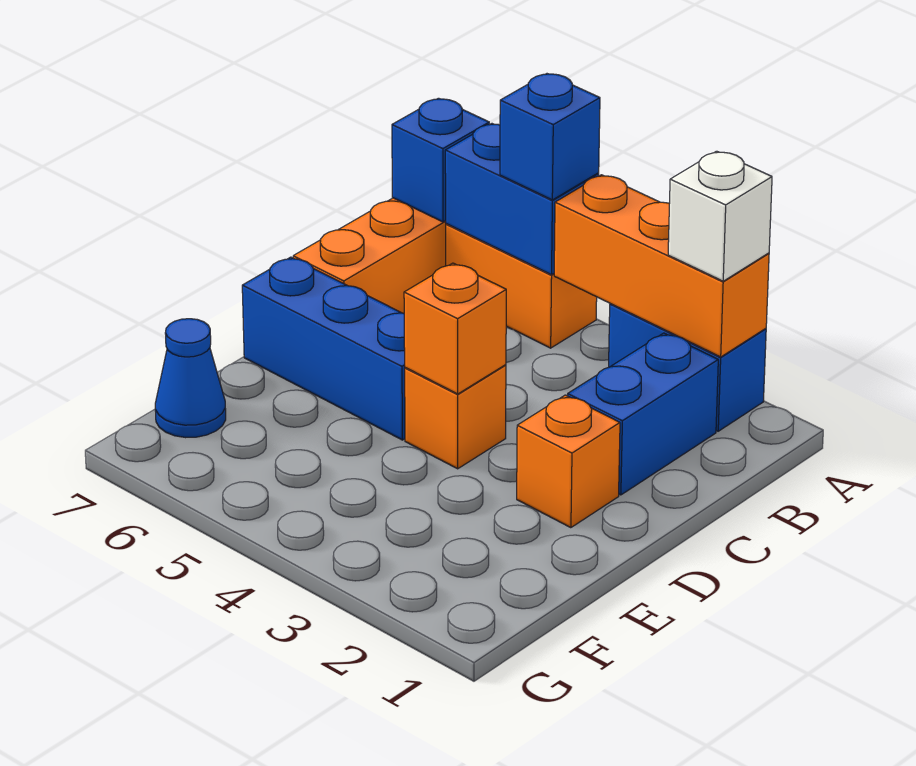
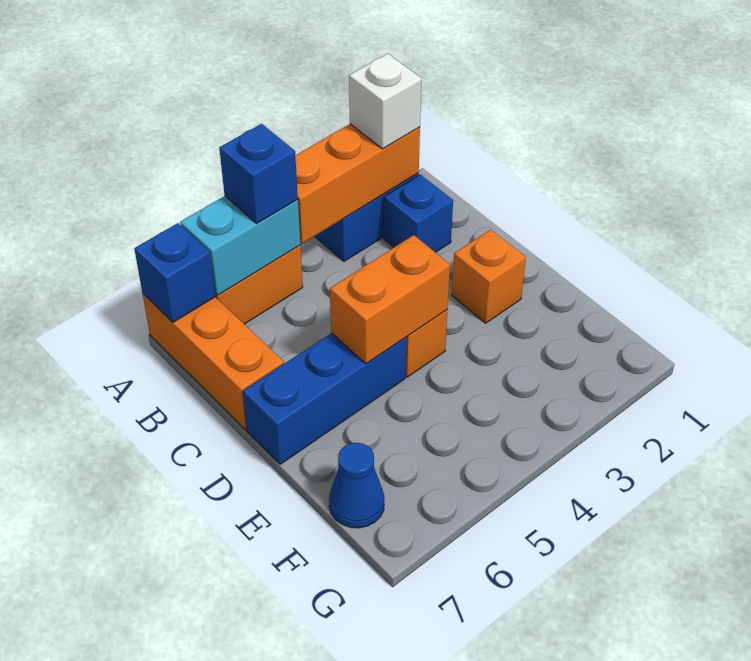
blue brick A5:A6 level 2 -> cyan brick A5:A6 level 2
blue brick B2:C2 level 1 -> blue brick B2 level 1
orange brick D4 level 2 -> orange brick D4:D5 level 2

